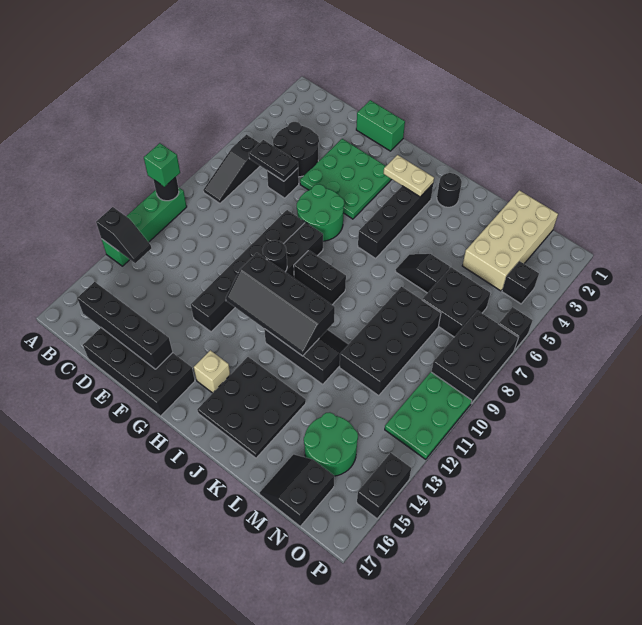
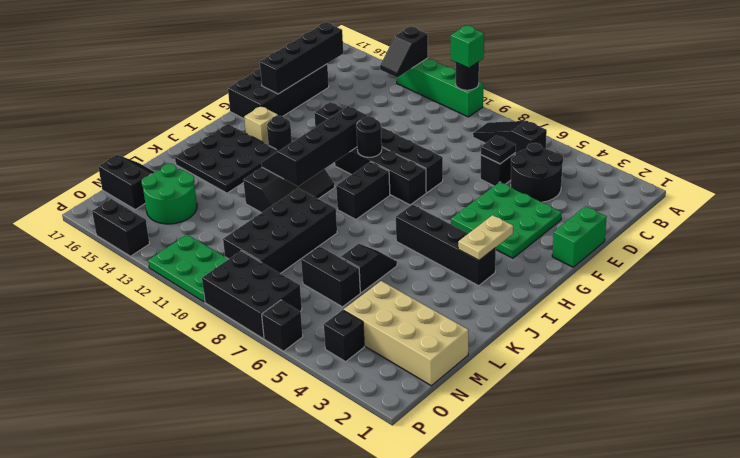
black plate C6:D6 level 2 -> black plate D6 level 2
green round brick F6:G7 level 1 -> none
black round brick J2 level 1 -> black round brick H14 level 1
black brick L8:M11 level 1 -> black brick K9:N10 level 1
black brick M6:N7 level 1 -> black brick M6:M7 level 1

